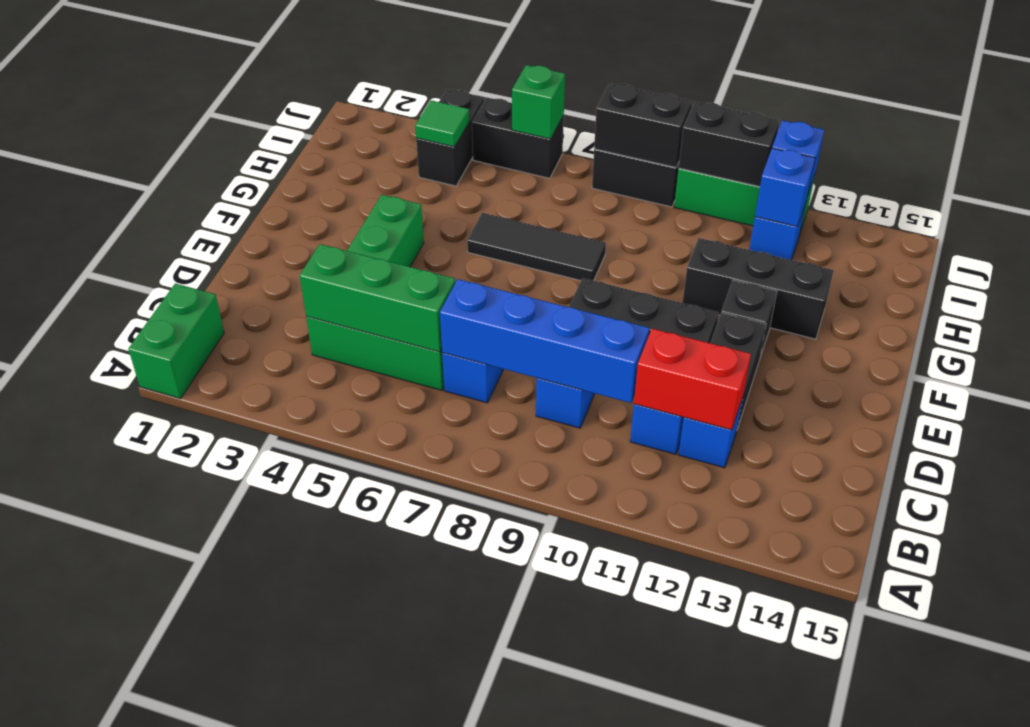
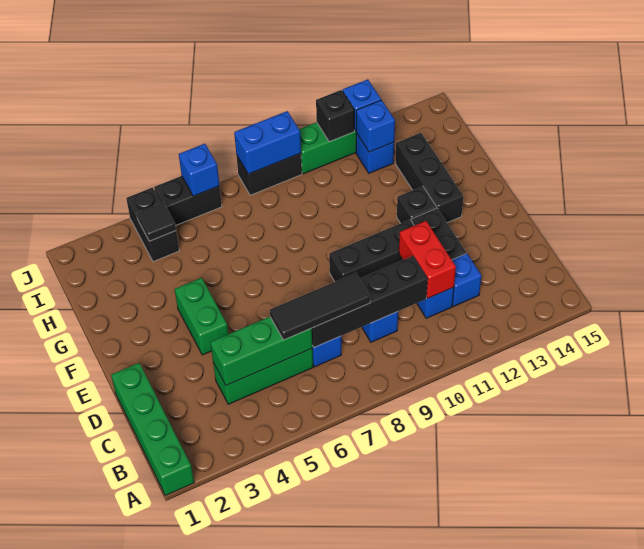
green brick A1:B1 level 1 -> green brick A1:D1 level 1
blue brick C7:C10 level 2 -> black brick C7:C10 level 2
red brick C11:C12 level 2 -> red brick C11:D11 level 2
black tile G6:G8 level 1 -> black tile C6:C8 level 3
black brick G11:G13 level 1 -> black brick F13:H13 level 1
green tile I4 level 2 -> black tile I4 level 2
green brick J6 level 2 -> blue brick J6 level 2
black brick J8:J9 level 2 -> blue brick J8:J9 level 2
black brick J10:J11 level 2 -> black brick J11 level 2

